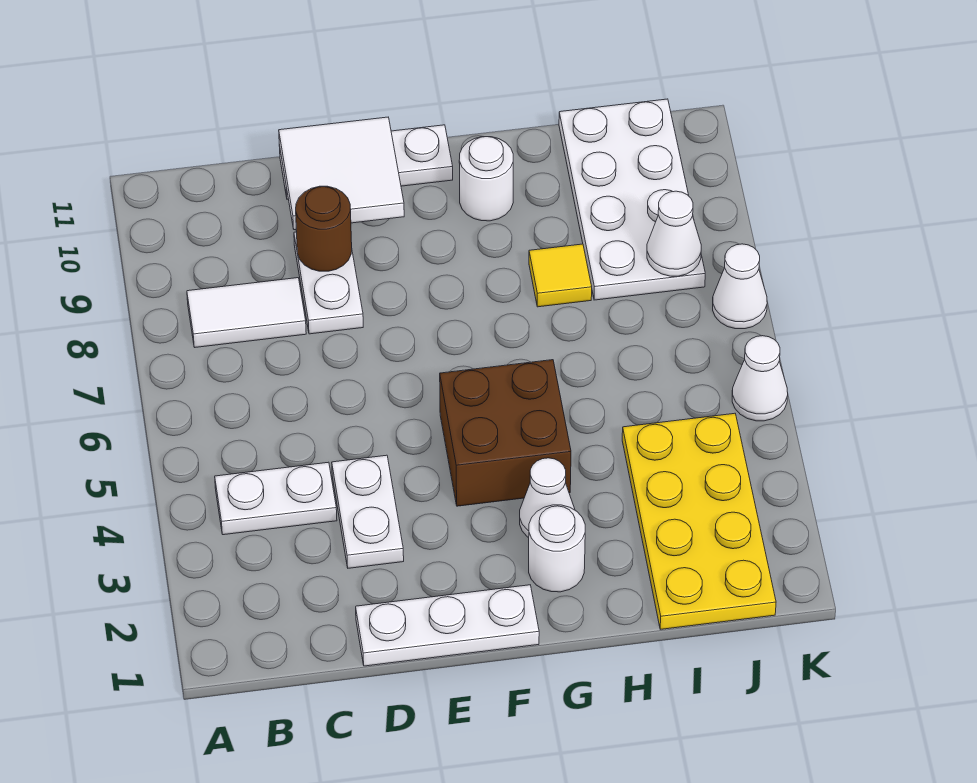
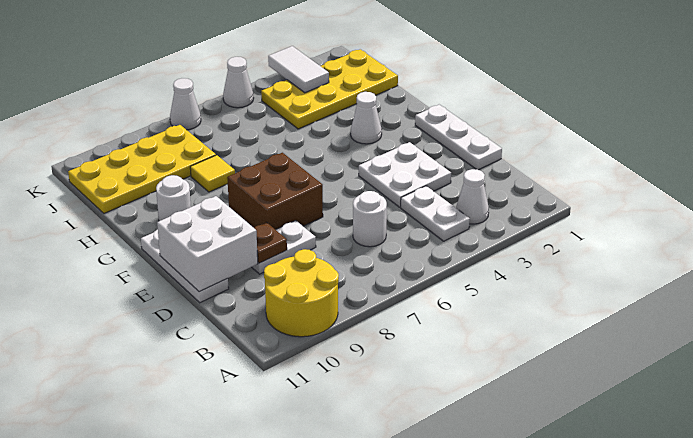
none -> yellow round brick A9:B10 level 1
white tile B8:C8 level 1 -> white tile J3:K3 level 2
white plate D3:D4 level 1 -> white plate D3:E4 level 1
brown round brick D9 level 2 -> brown plate D9 level 2
white tile D10:E11 level 2 -> white brick D10:E11 level 2
brown brick F4:G5 level 1 -> brown brick E7:F8 level 1
white round brick G2 level 1 -> white round brick C6 level 1
white plate I8:J11 level 1 -> yellow plate I8:J11 level 1
white cone J8 level 2 -> white cone B3 level 1

